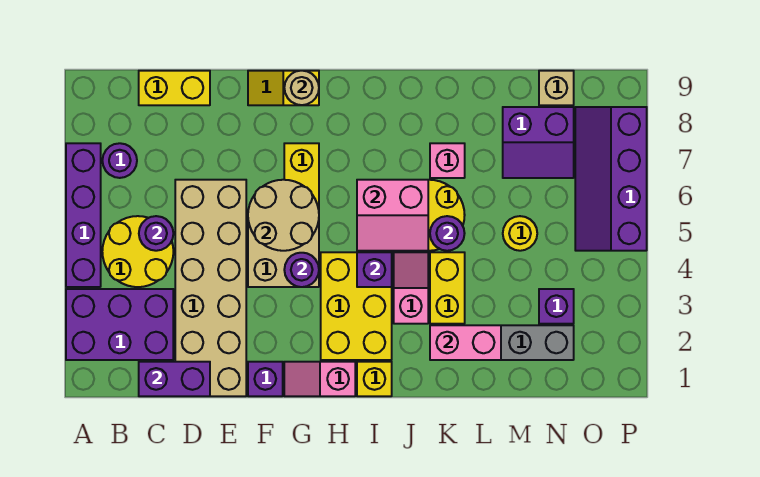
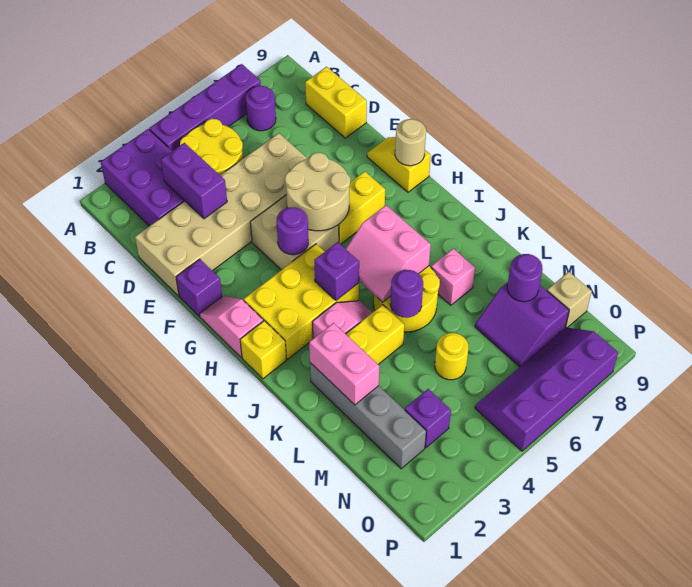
purple brick C1:D1 level 2 -> purple brick C3:D3 level 2
purple round brick C5 level 2 -> purple round brick M8 level 2

